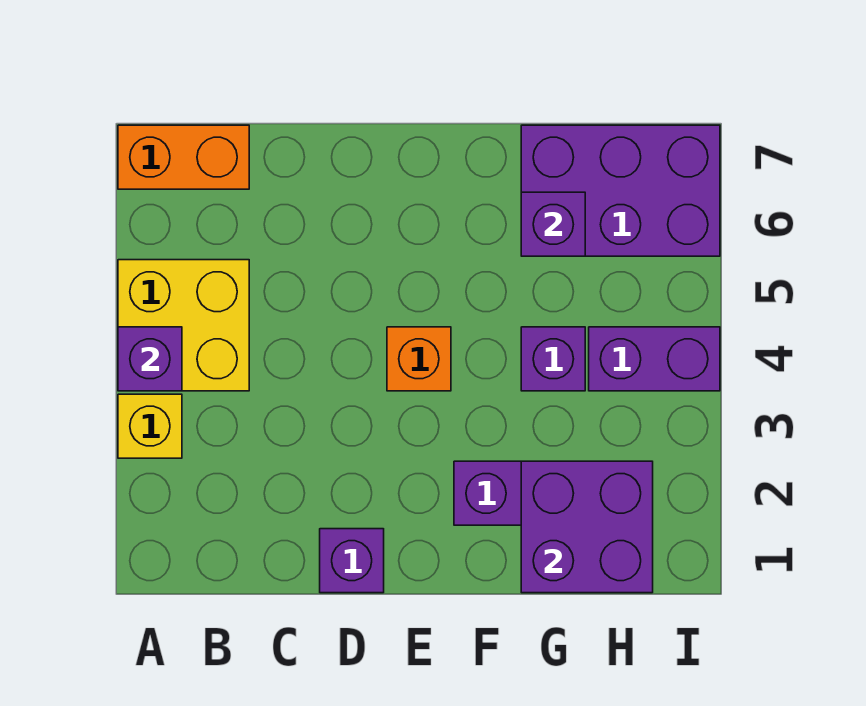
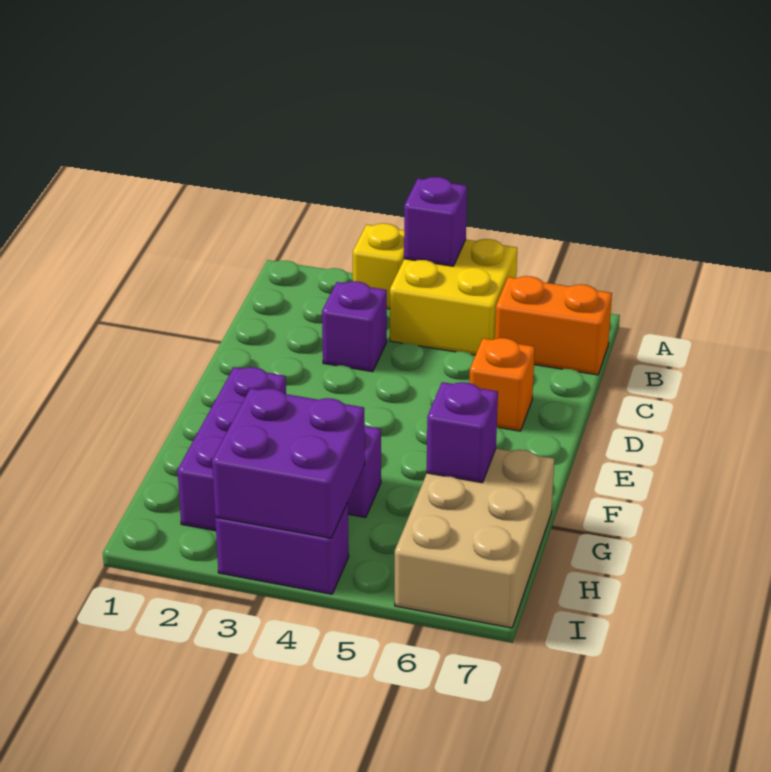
orange brick A7:B7 level 1 -> orange brick B6:B7 level 1
purple brick D1 level 1 -> purple brick C3 level 1
orange brick E4 level 1 -> orange brick D6 level 1
purple brick G1:H2 level 2 -> purple brick H3:I4 level 2
purple brick G6:I7 level 1 -> tan brick G6:I7 level 1
purple brick H4:I4 level 1 -> purple brick I3:I4 level 1

